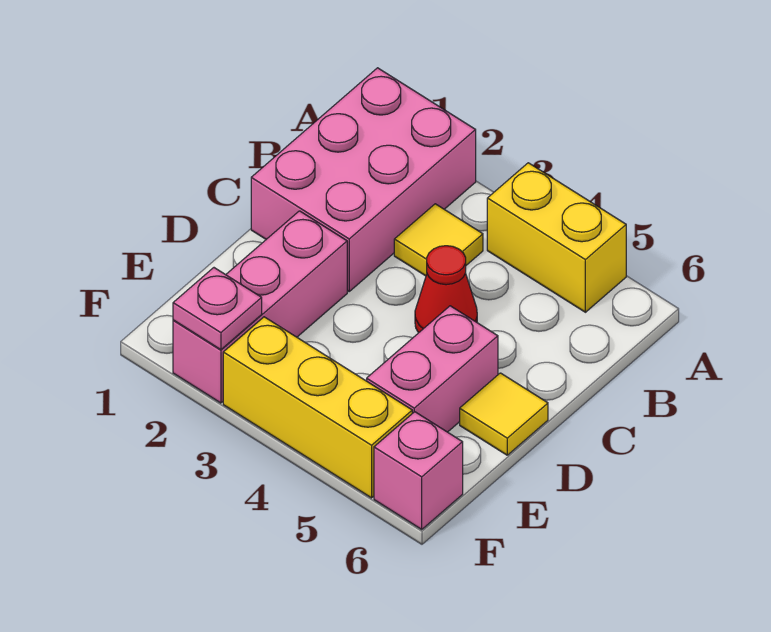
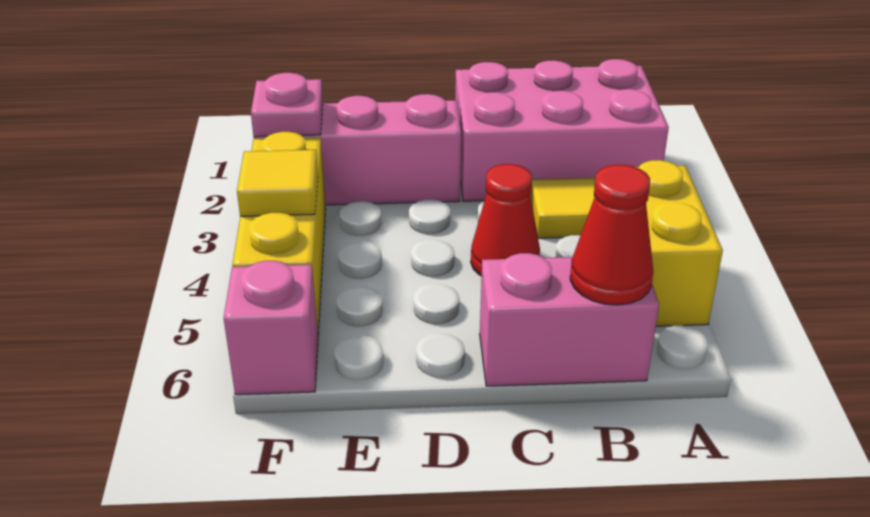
none -> red cone B6 level 2
pink brick D5:E5 level 1 -> pink brick B6:C6 level 1
yellow tile D6 level 1 -> yellow tile F4 level 2

